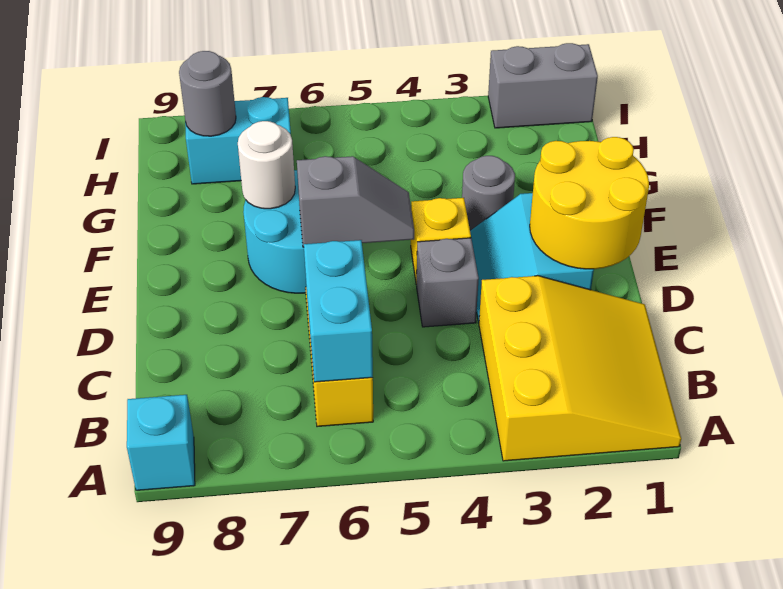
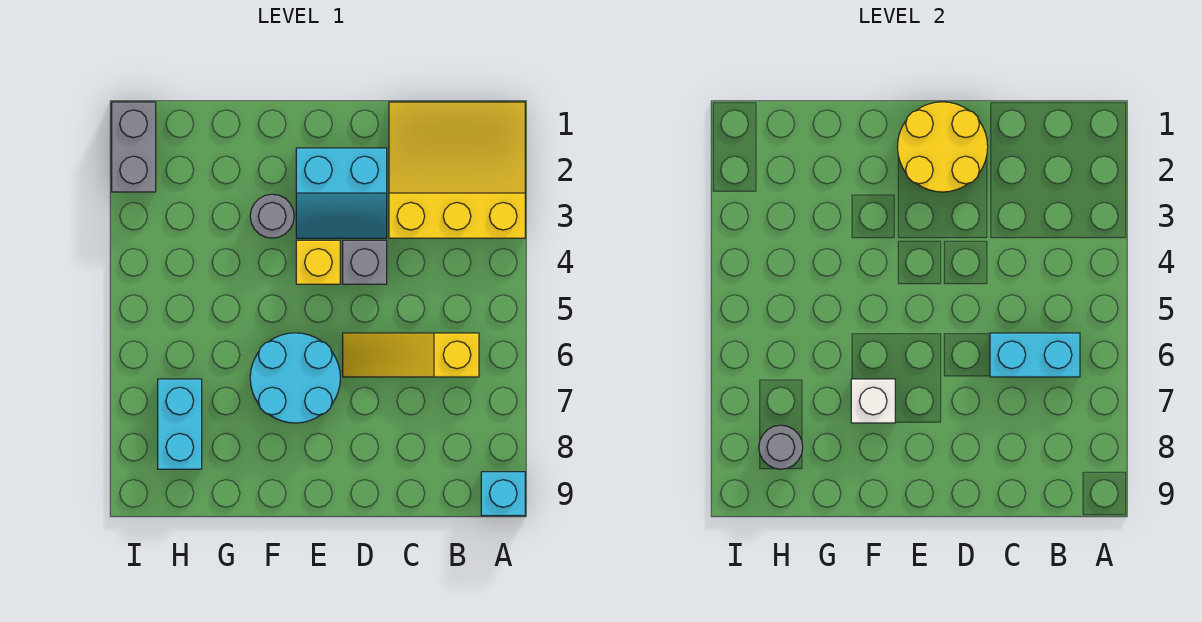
grey slope E5:E6 level 2 top 6 -> none
white round brick F7 level 2 -> white brick F7 level 2

